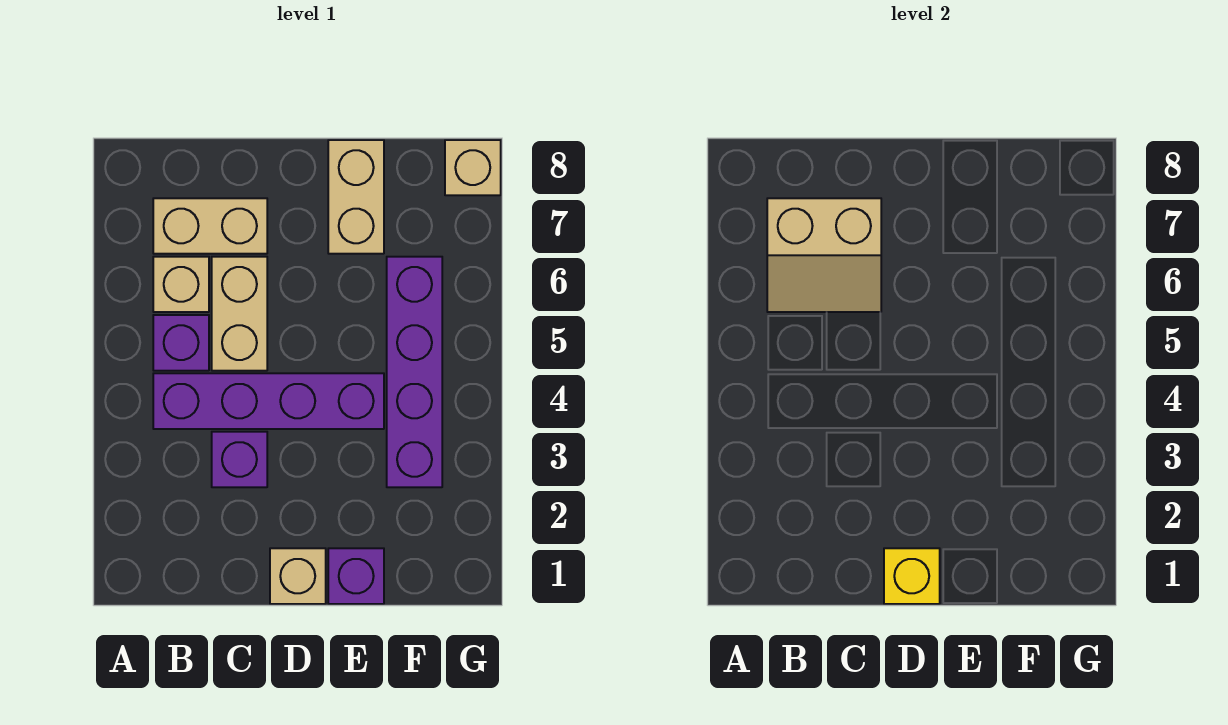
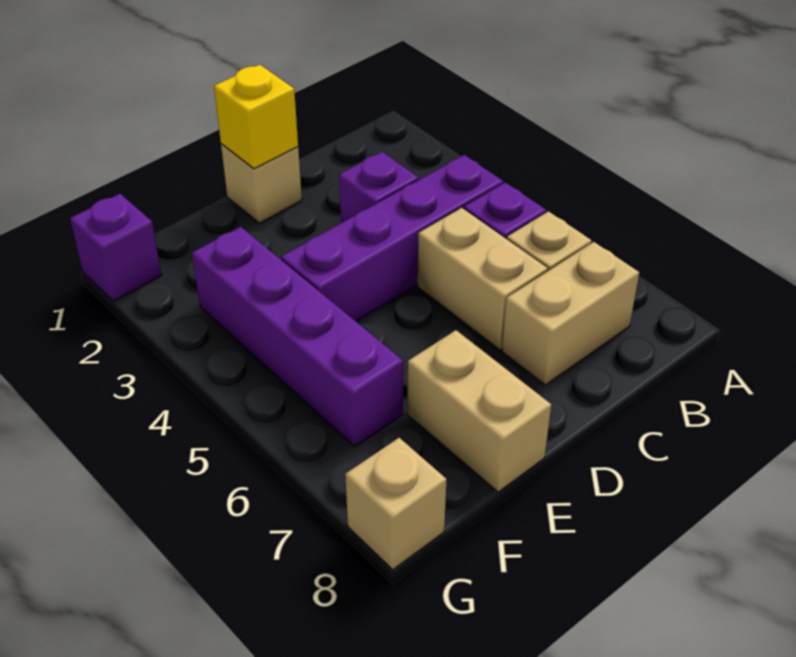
tan slope B6:C7 level 2 top 7 -> none
purple brick E1 level 1 -> purple brick G1 level 1

